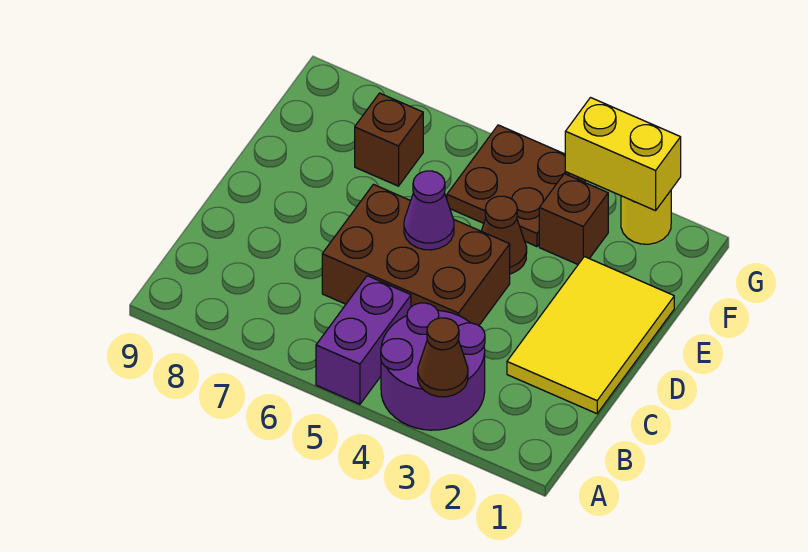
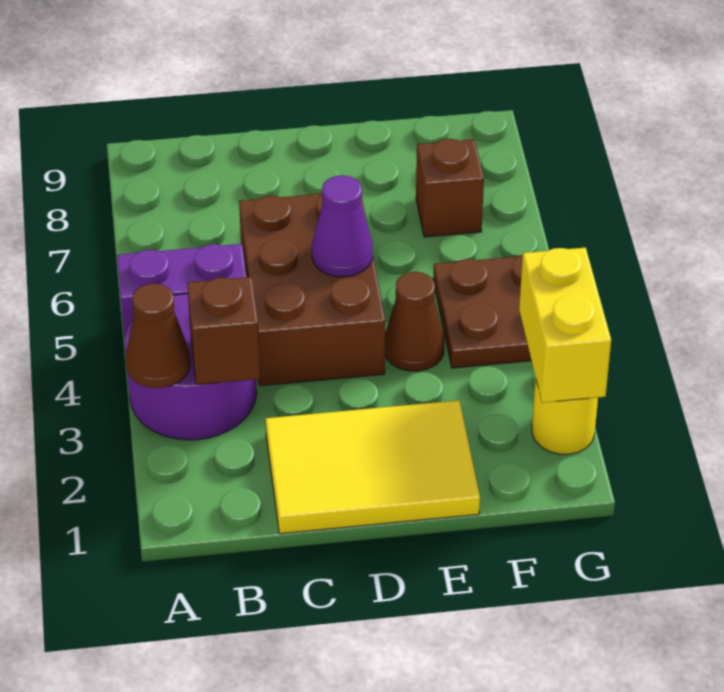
brown brick F3 level 1 -> brown brick B3 level 2

